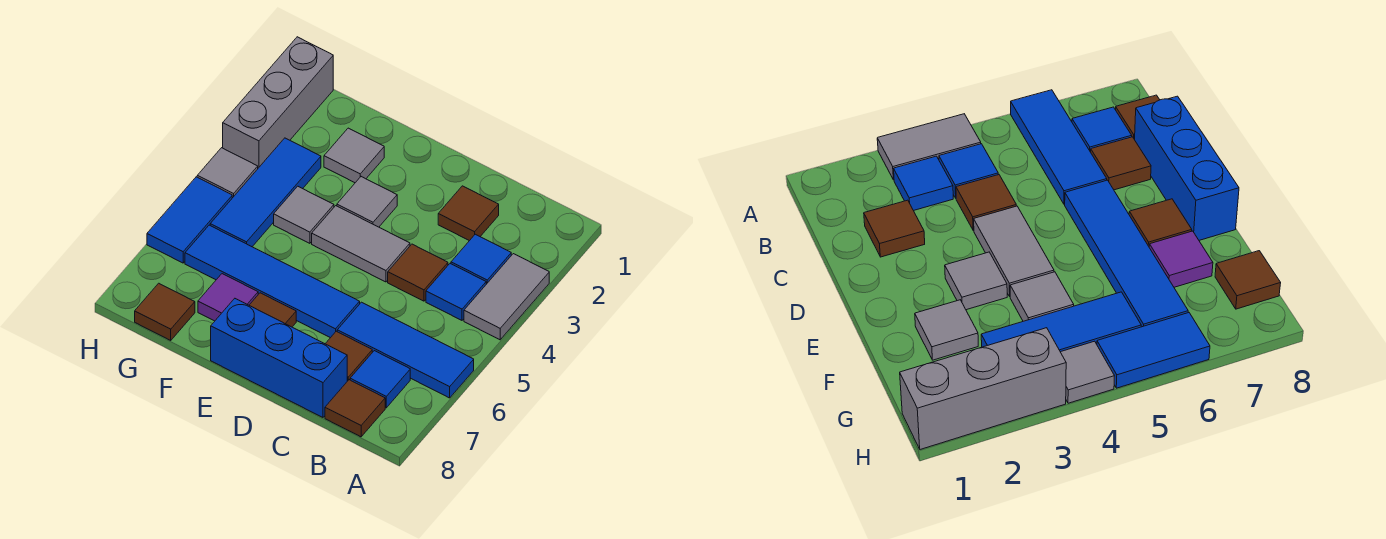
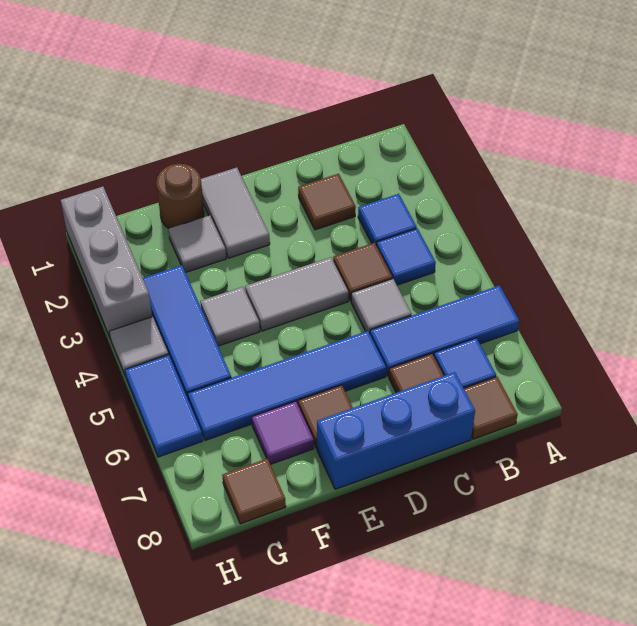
grey tile A3:A4 level 1 -> grey tile E1:E2 level 1
grey tile E3 level 1 -> grey tile C5 level 1
none -> brown round brick F1 level 1

